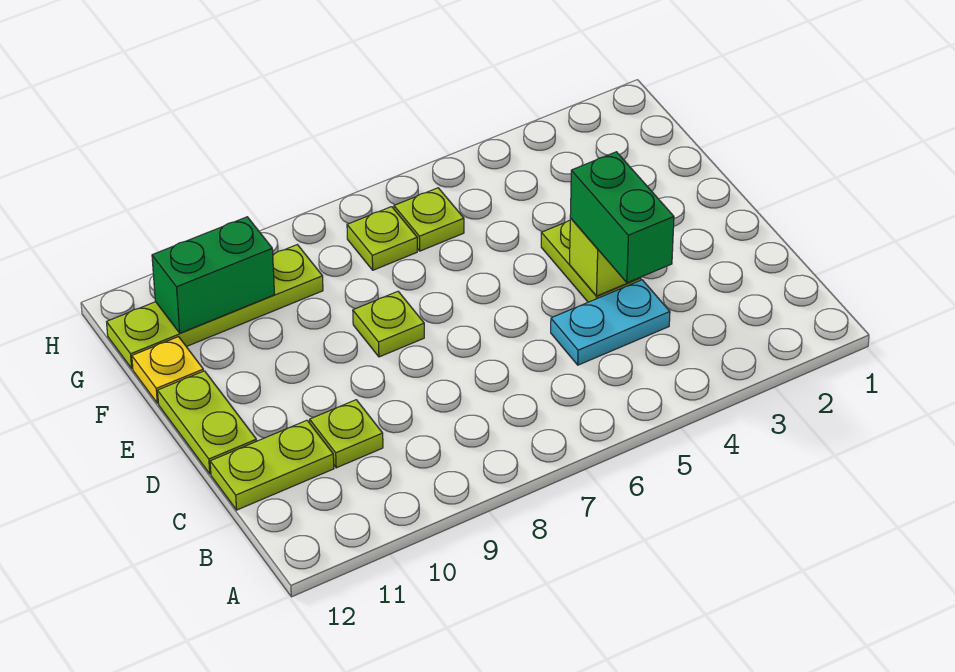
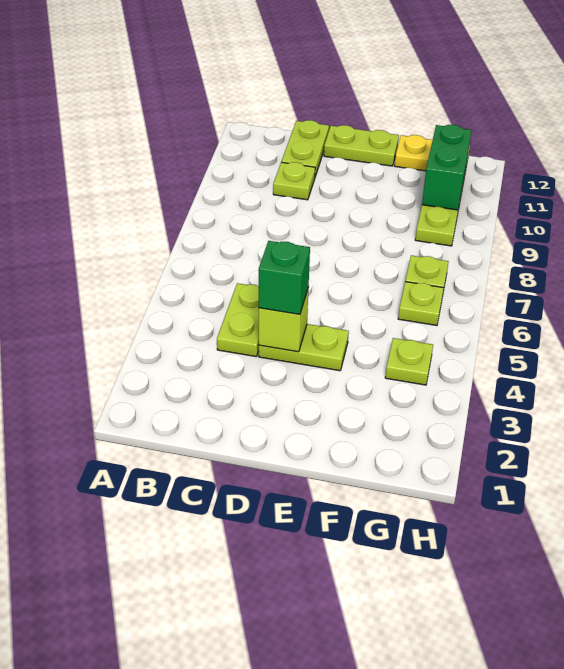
cyan plate C4:C5 level 1 -> lime plate C4:C5 level 1
green brick C4:D4 level 3 -> green brick D4 level 3
lime plate E8 level 1 -> lime plate G4 level 1

